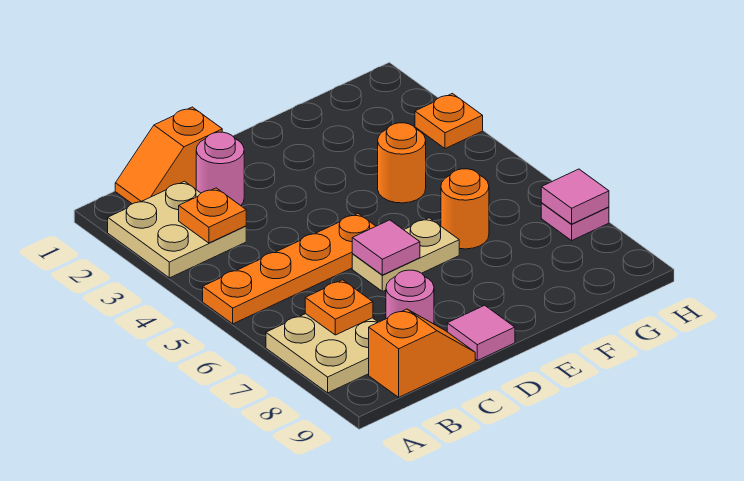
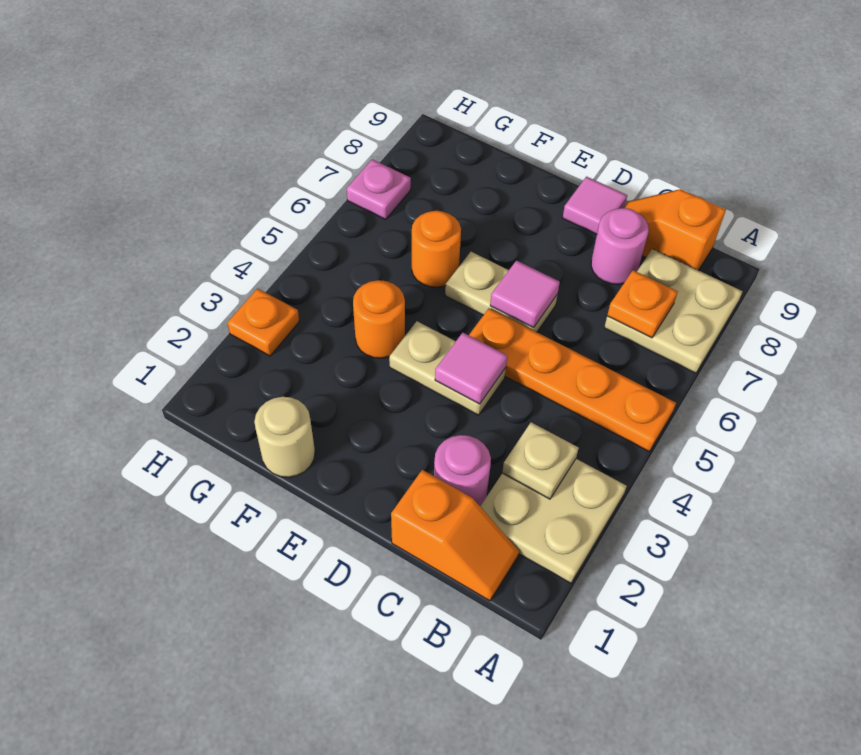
orange plate B3 level 2 -> tan plate B3 level 2
none -> tan plate D4:E4 level 1
none -> tan round brick F1 level 1
pink tile H7 level 2 -> pink tile D4 level 2

